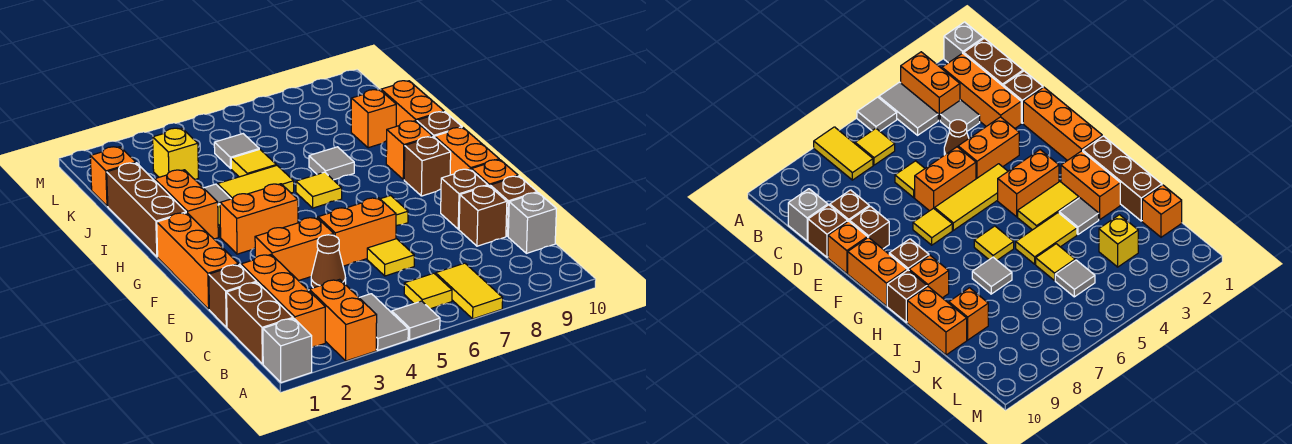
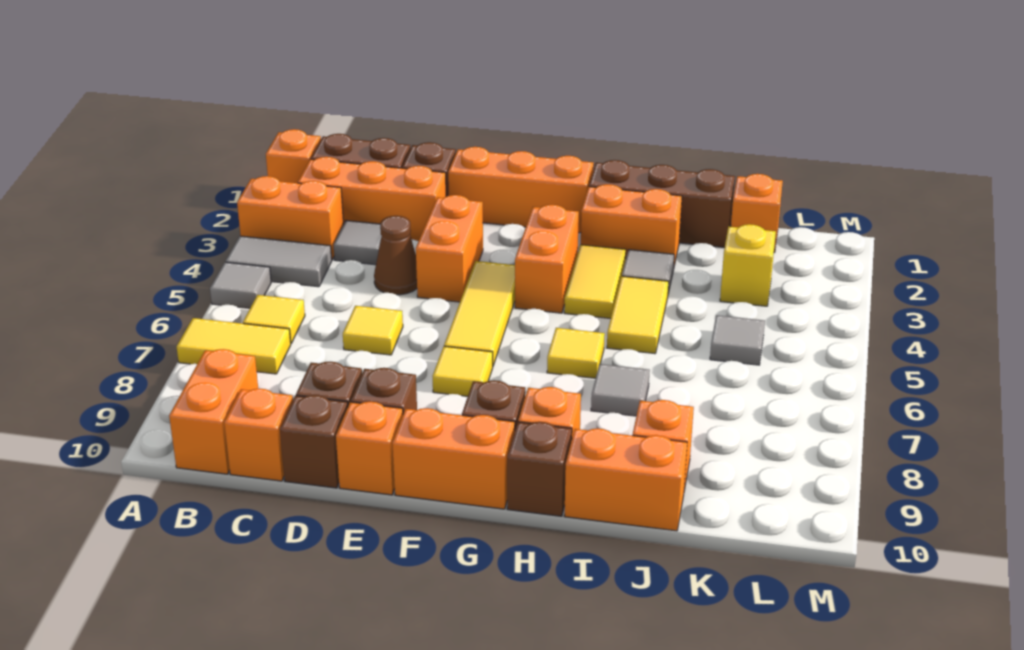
grey brick A1 level 1 -> orange brick A1 level 1
grey brick C10 level 1 -> orange brick C10 level 1
orange brick E5:E6 level 1 -> orange brick B9:B10 level 1
yellow tile J5 level 1 -> none

